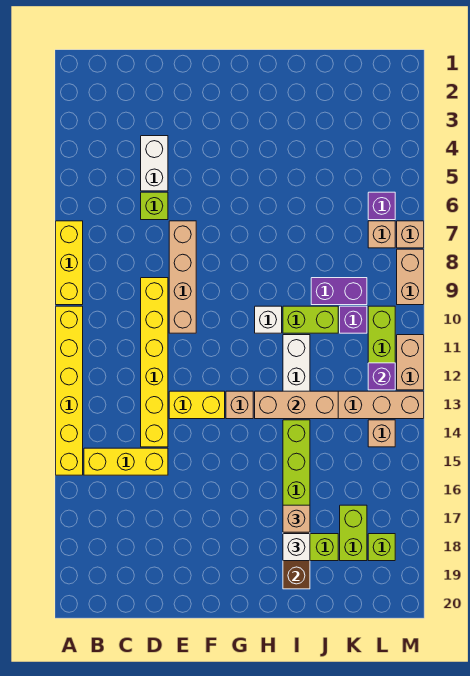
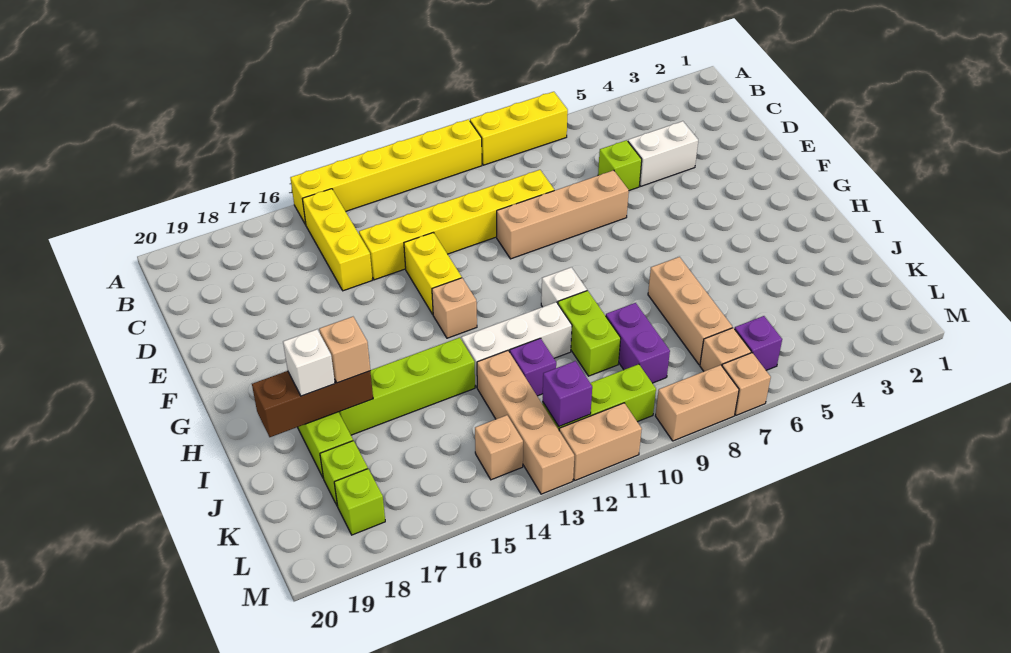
tan brick H13:J13 level 2 -> tan brick I7:K7 level 1
purple brick K10 level 1 -> purple brick J12 level 1
lime brick K17:K18 level 1 -> lime brick K18 level 1

